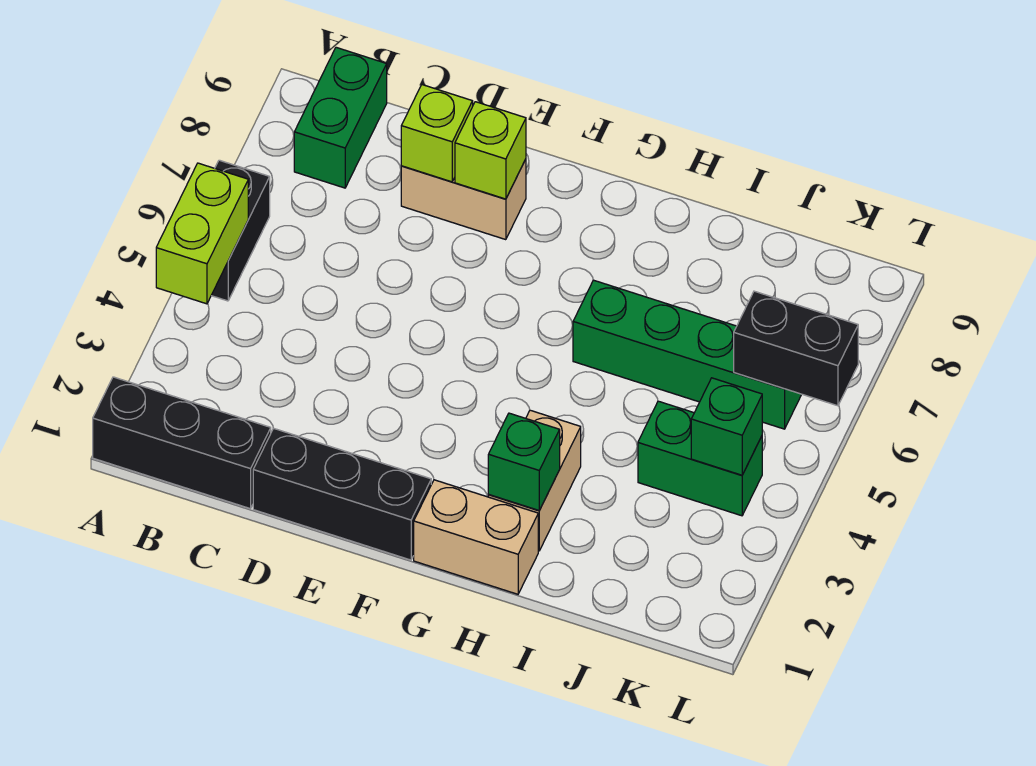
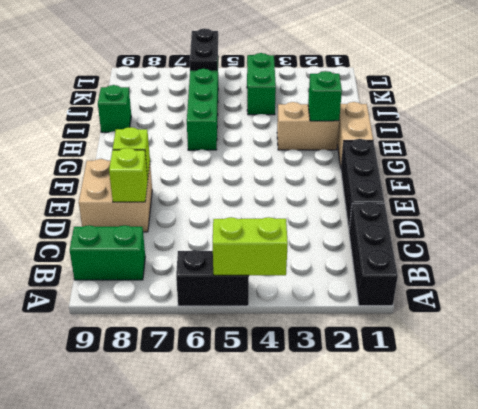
tan brick D8:E8 level 1 -> tan brick D8:E9 level 1
green brick K4 level 2 -> green brick I9 level 1
black brick K6:L6 level 2 -> black plate K6:L6 level 2

